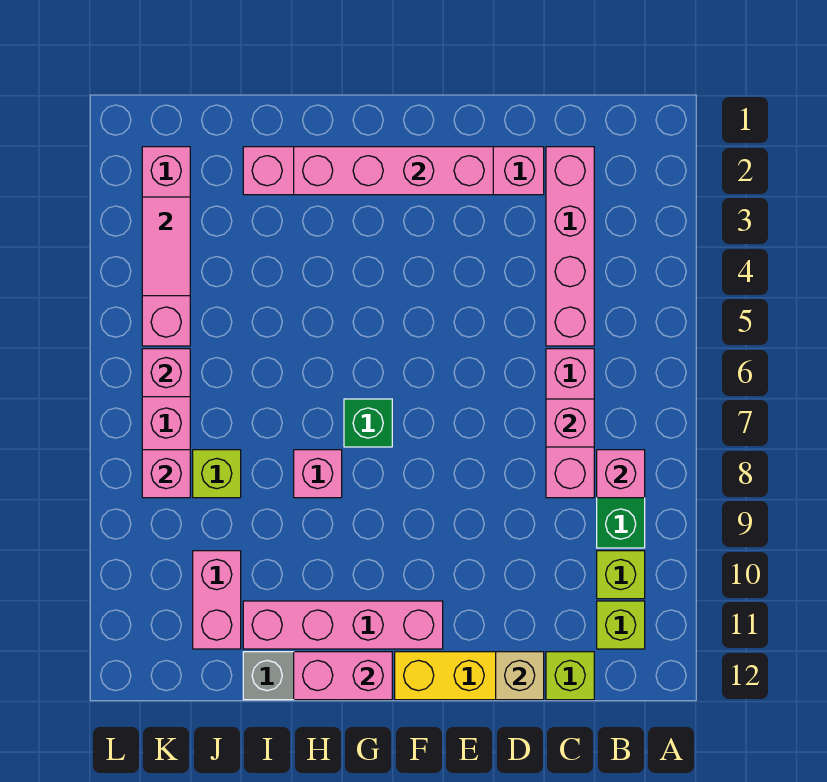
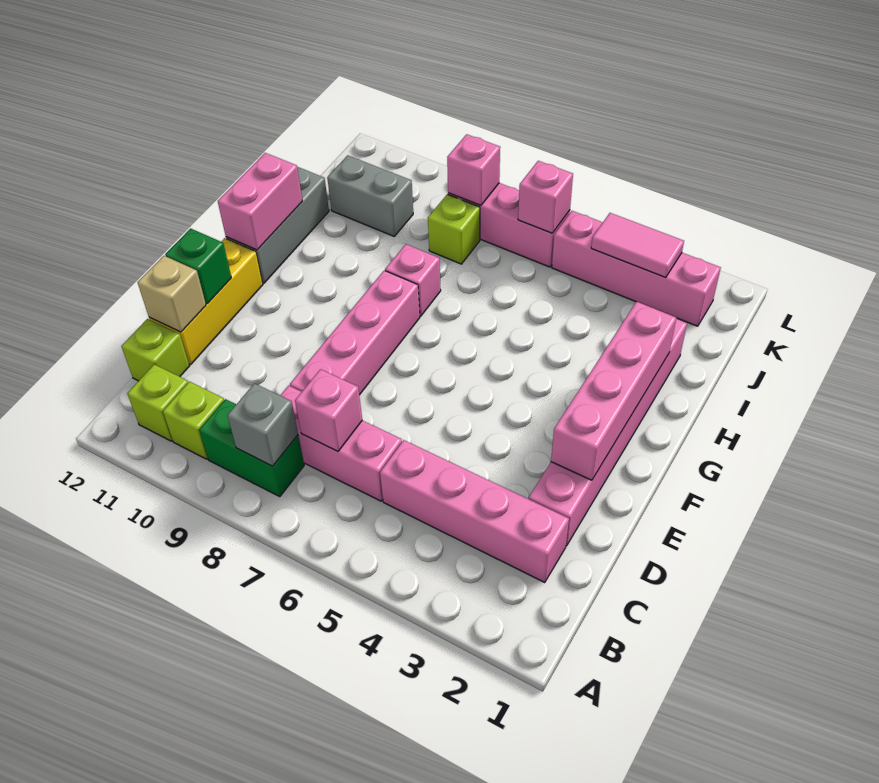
pink brick B8 level 2 -> grey brick B8 level 2
pink brick F11:I11 level 1 -> pink brick D8:G8 level 1
green brick G7 level 1 -> green brick E12 level 2
pink brick J10:J11 level 1 -> grey brick J10:J11 level 1

